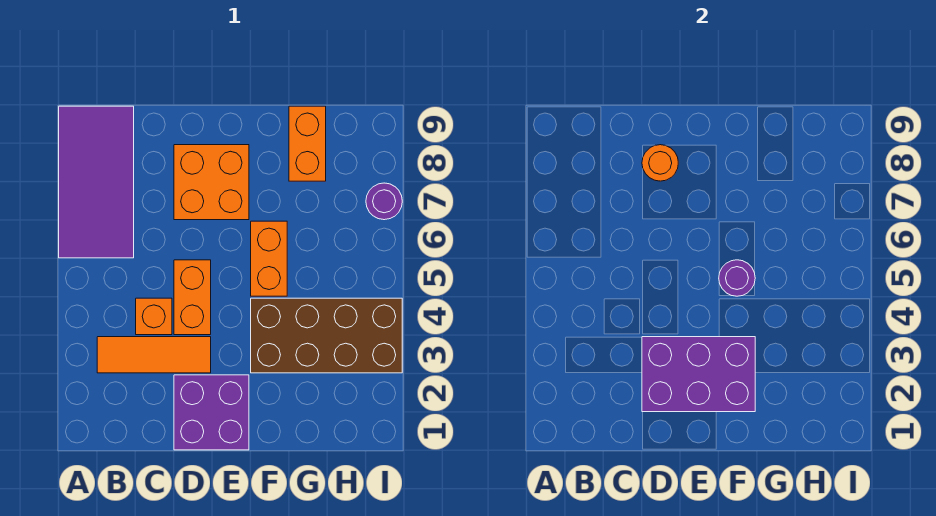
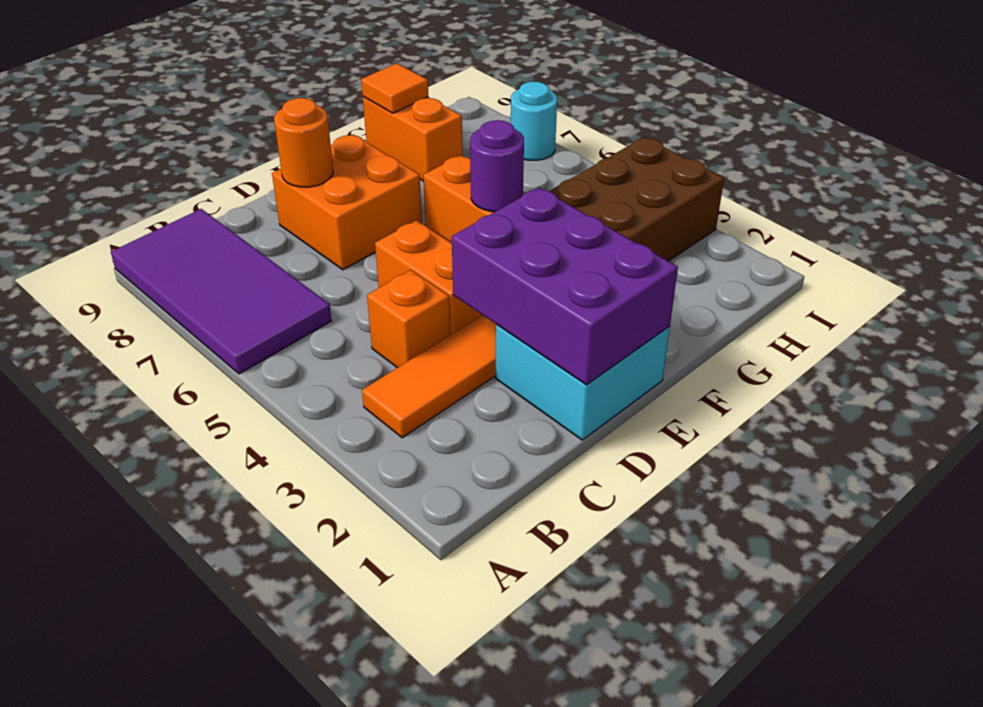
purple brick D1:E2 level 1 -> cyan brick D1:E2 level 1
purple brick D2:F3 level 2 -> purple brick D1:E3 level 2
none -> orange tile G9 level 2
purple round brick I7 level 1 -> cyan round brick I7 level 1

